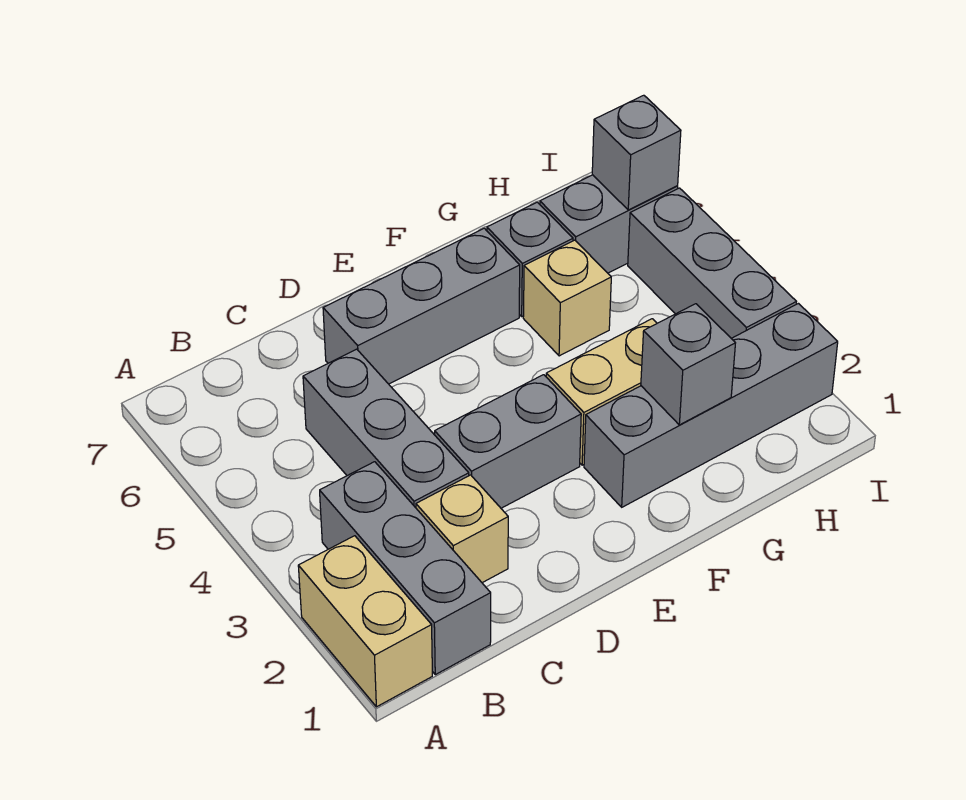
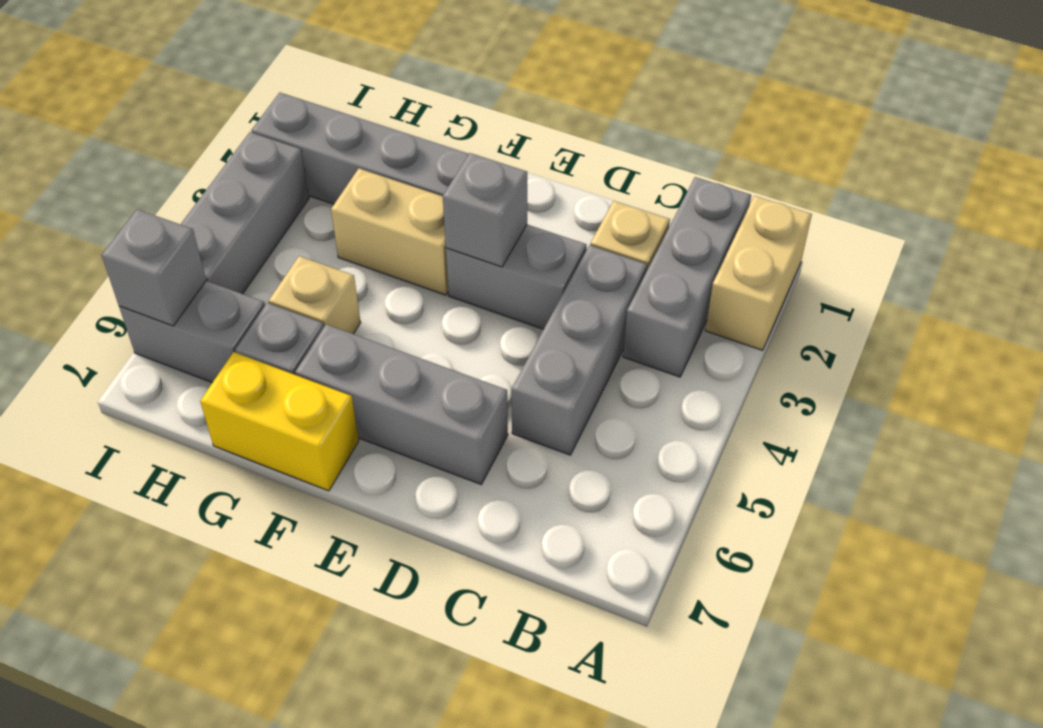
none -> yellow brick F7:G7 level 1
grey brick G2 level 2 -> grey brick E3 level 2

